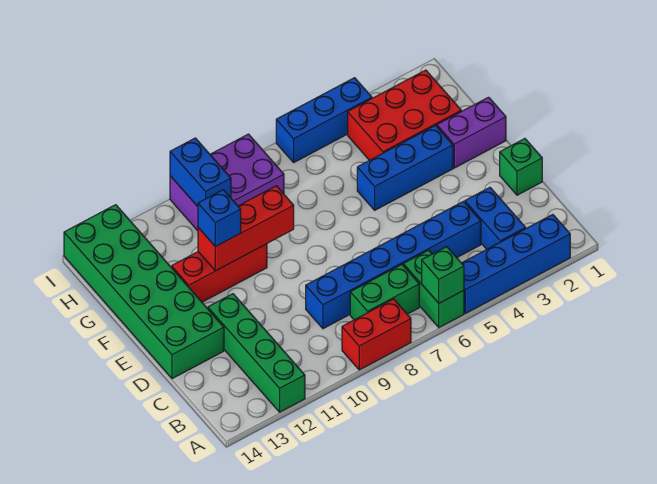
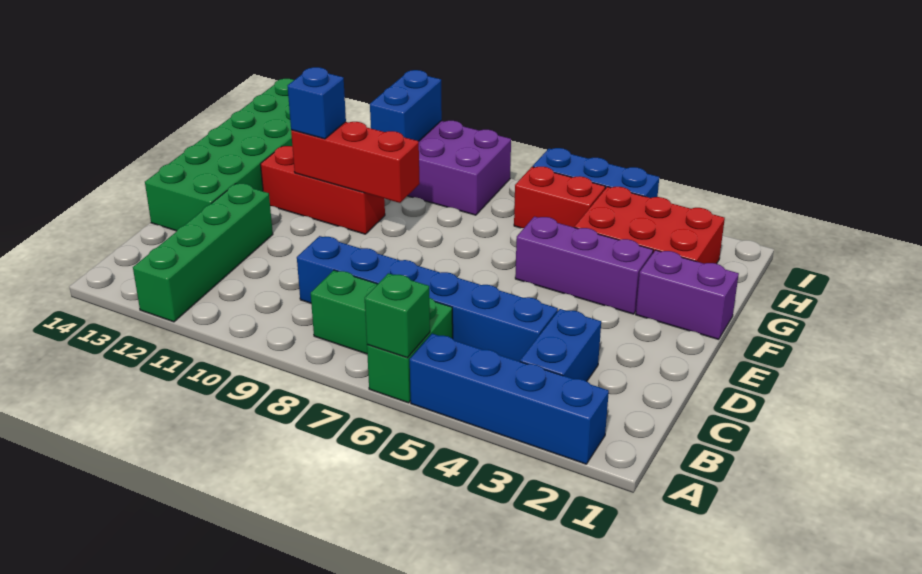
red brick A8:A9 level 1 -> red brick H5:H6 level 1
green brick D1 level 1 -> none
blue brick F3:F5 level 1 -> purple brick F3:F5 level 1

